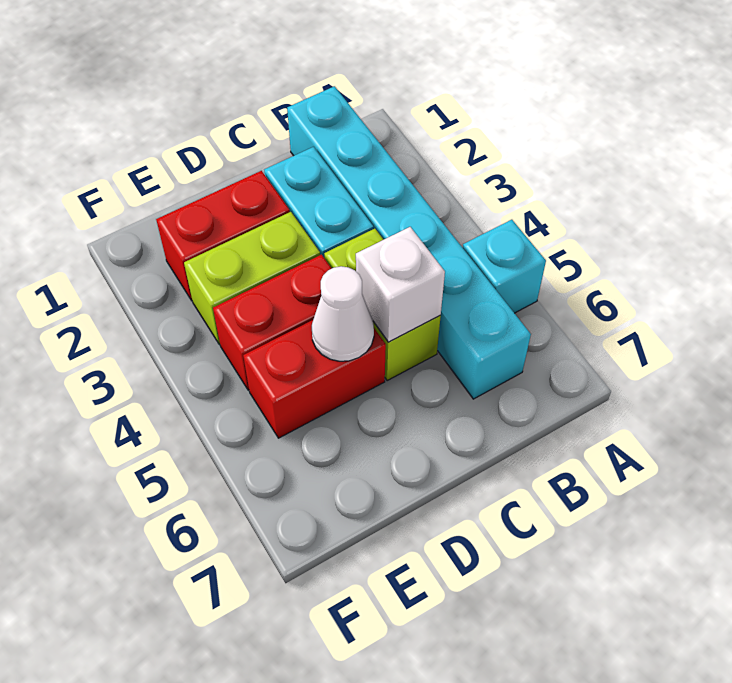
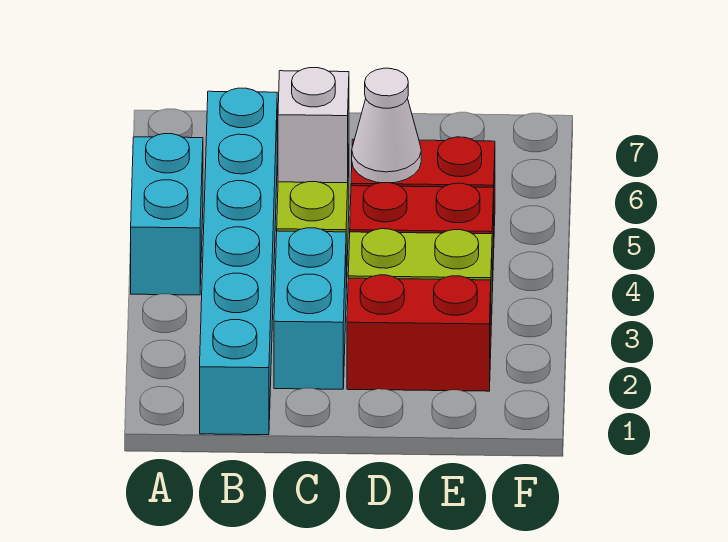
cyan brick A5 level 1 -> cyan brick A4:A5 level 1

